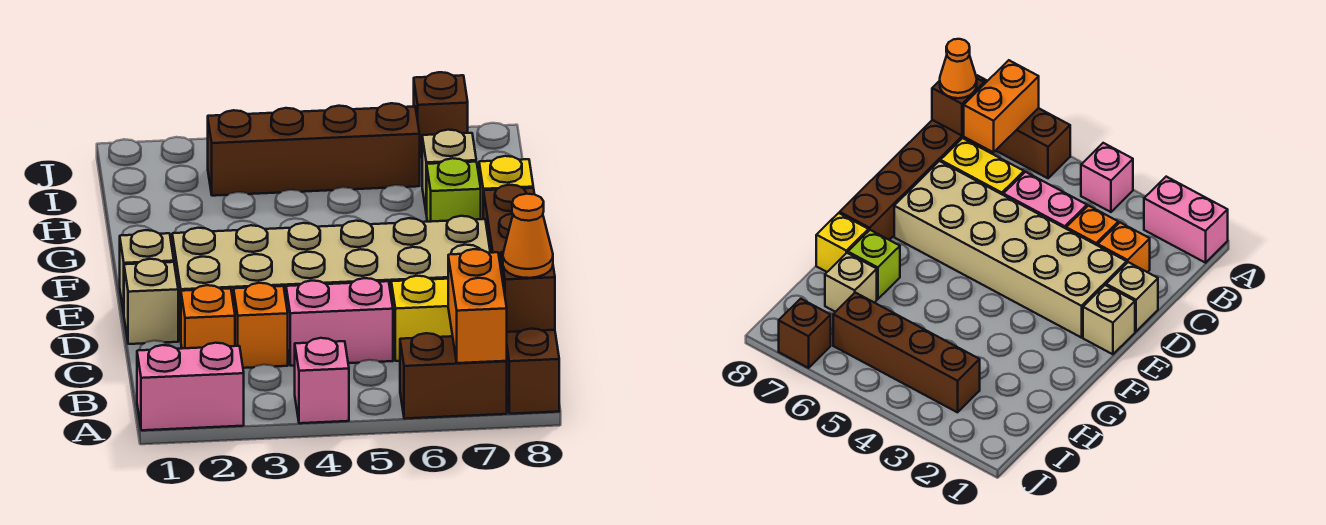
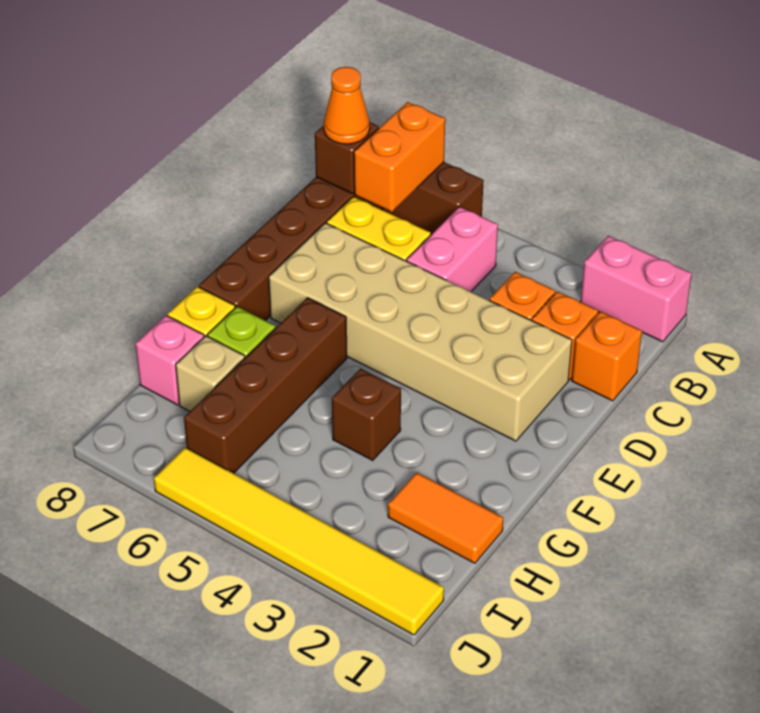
pink brick A4 level 1 -> pink brick H8 level 1
none -> orange brick C1 level 1
pink brick C4:C5 level 1 -> pink brick B5:C5 level 1
tan brick D1 level 1 -> none
tan brick E1 level 1 -> none
none -> orange tile H1:H2 level 1
brown brick I3:I6 level 1 -> brown brick F6:I6 level 1
none -> yellow tile J1:J6 level 1
brown brick J7 level 1 -> brown brick G4 level 1

